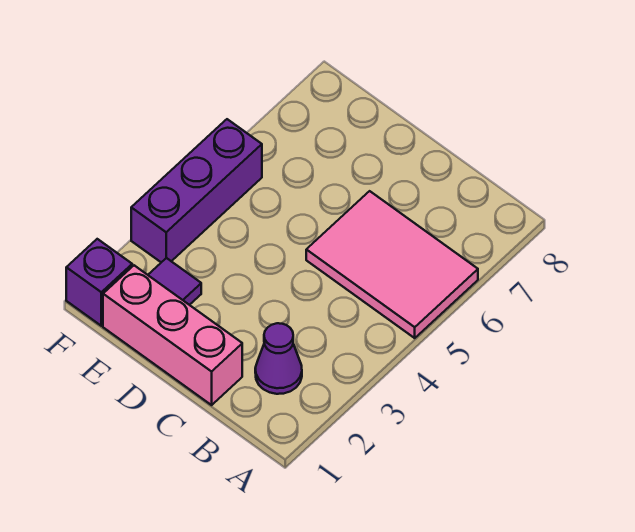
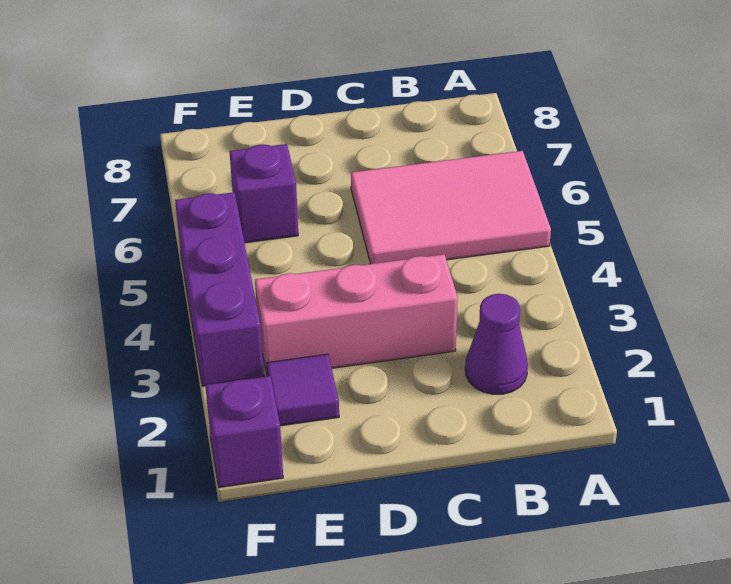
pink brick C1:E1 level 1 -> pink brick C3:E3 level 1
none -> purple brick E6 level 1

